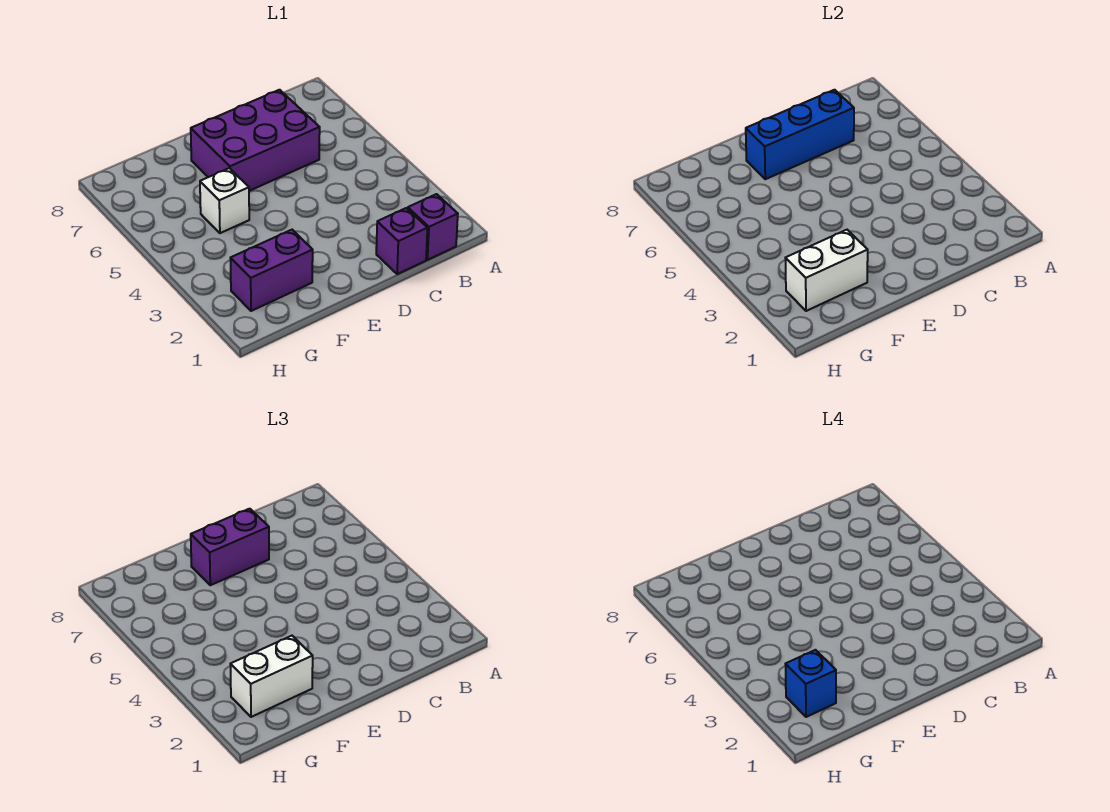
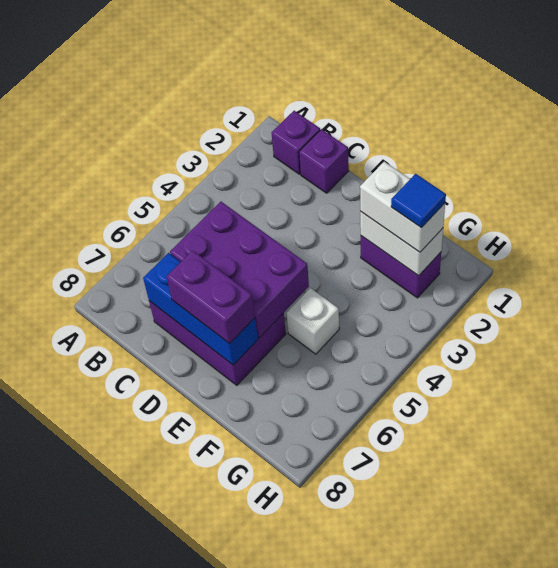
none -> purple brick C5:E6 level 2
blue brick G2 level 4 -> blue tile G2 level 4

